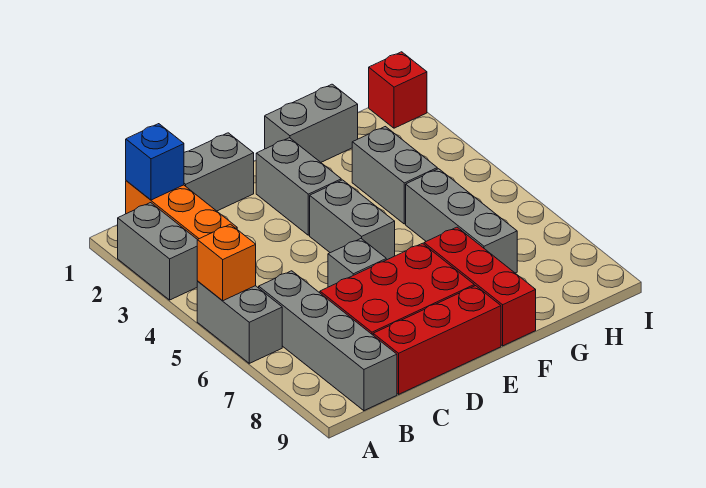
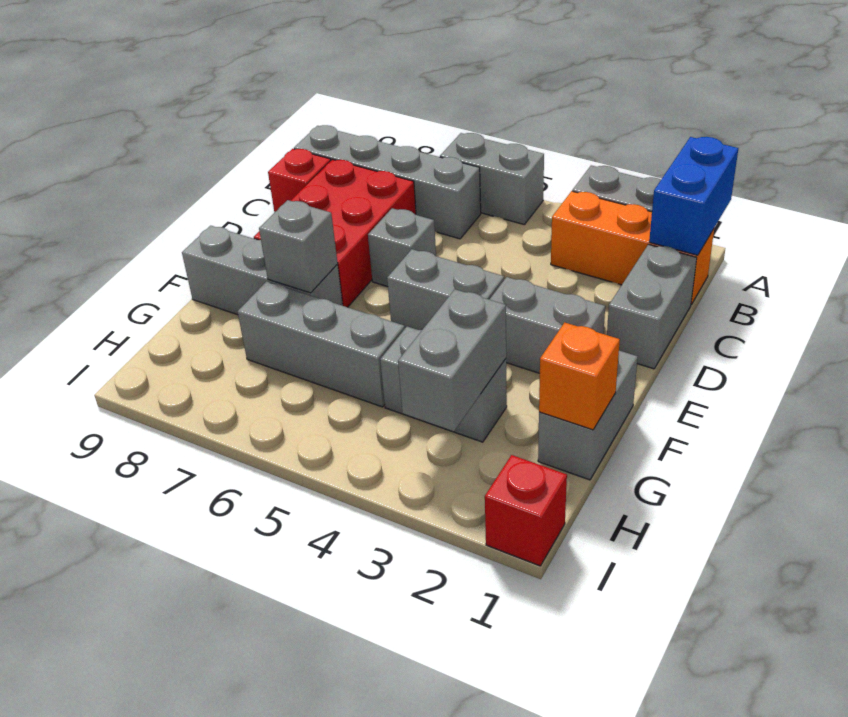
orange brick A5 level 2 -> orange brick G1 level 2
blue brick B1 level 2 -> blue brick A1:B1 level 2
red brick C9:E9 level 1 -> red brick C9 level 1
red brick F7:F9 level 1 -> grey brick F7:F9 level 1
none -> grey brick F7 level 2
none -> grey brick G3:H3 level 2

